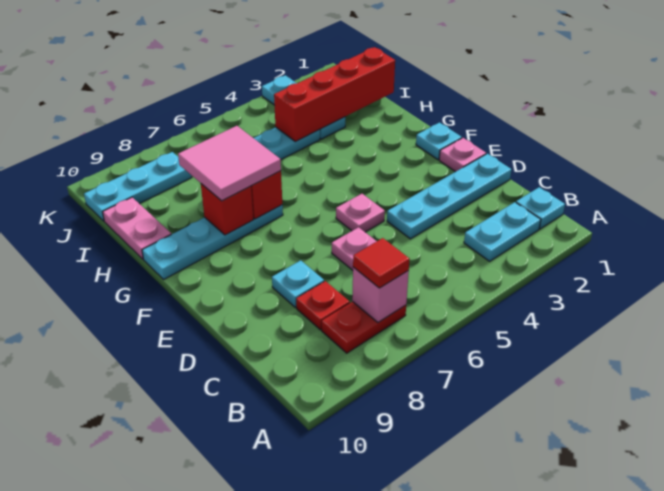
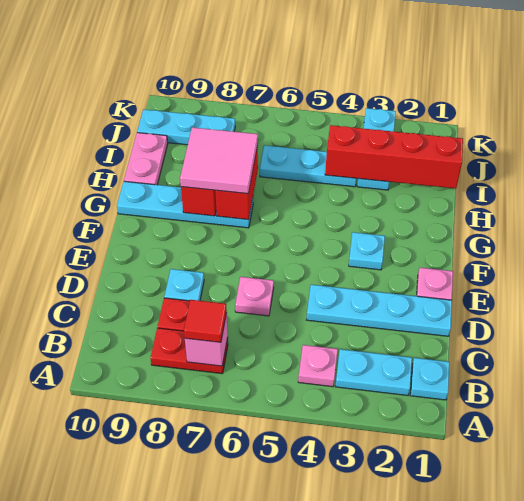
pink plate E5 level 1 -> pink plate B4 level 1
cyan plate F1 level 1 -> cyan plate F3 level 1

